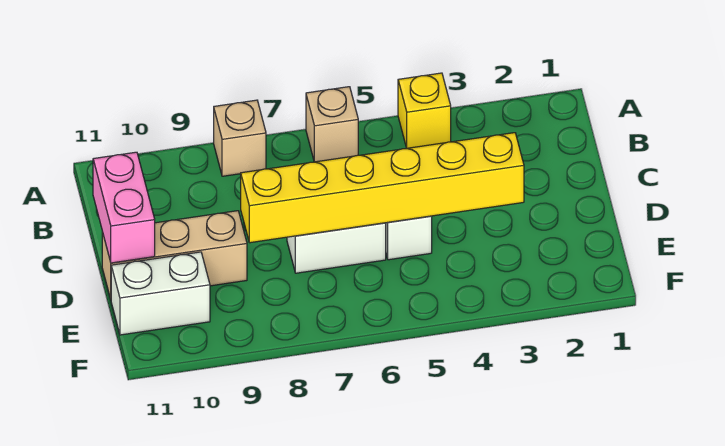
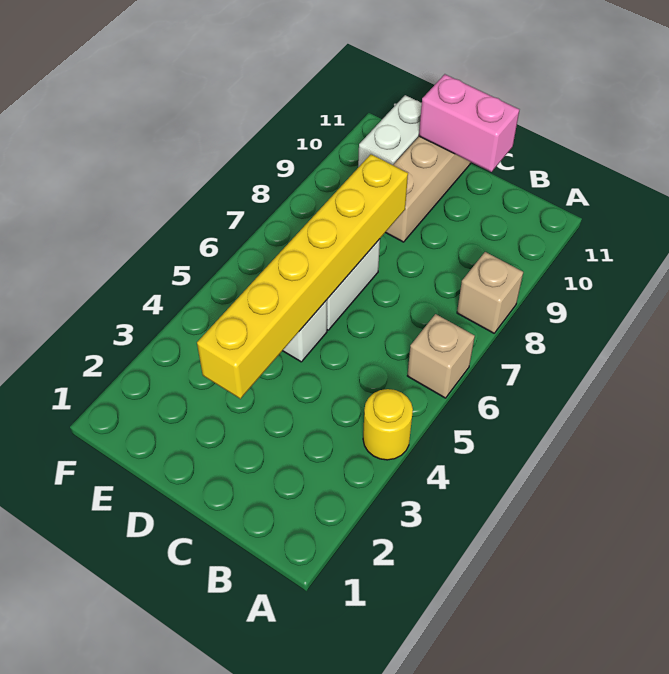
yellow brick A4 level 1 -> yellow round brick A4 level 1

